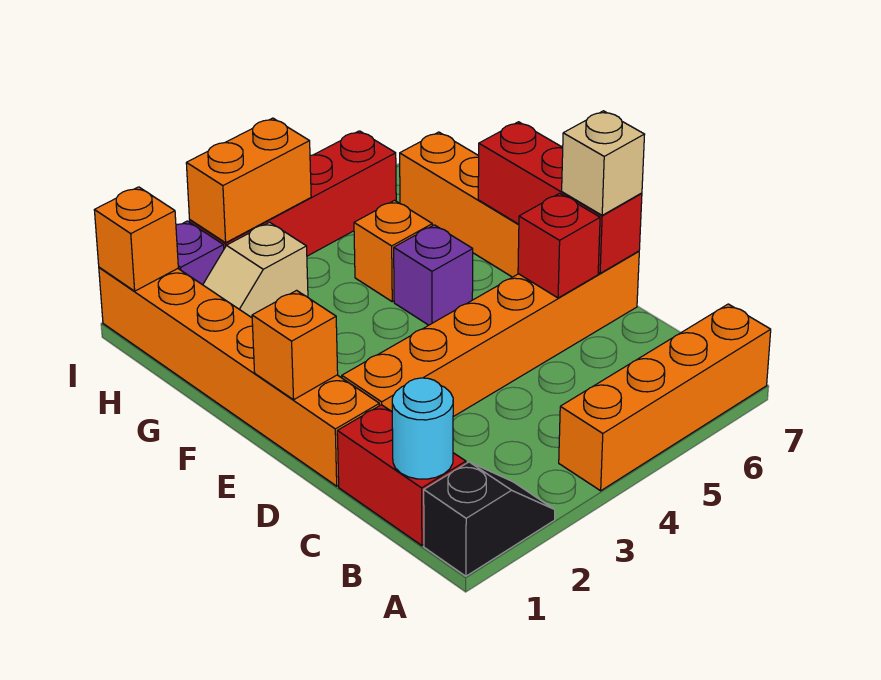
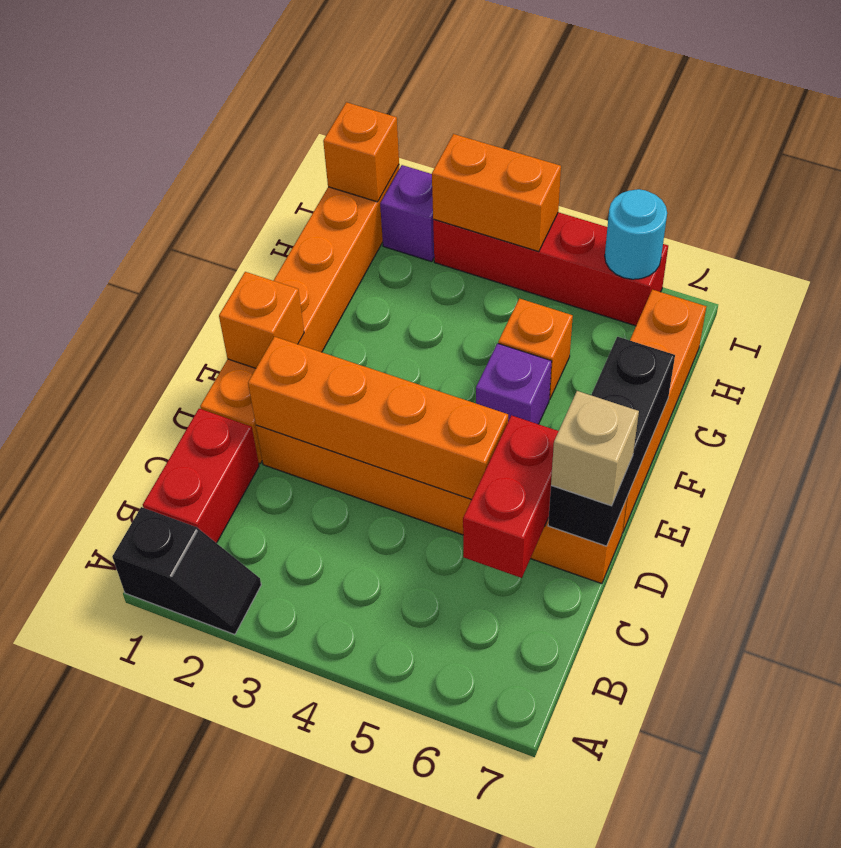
orange brick A4:A7 level 1 -> orange brick D2:D5 level 2
cyan round brick B1 level 2 -> cyan round brick I6 level 2
red brick D6 level 2 -> red brick C6:D6 level 2
red brick D7:F7 level 2 -> black brick D7:F7 level 2
tan slope H2:H3 level 1 top 3 -> none

